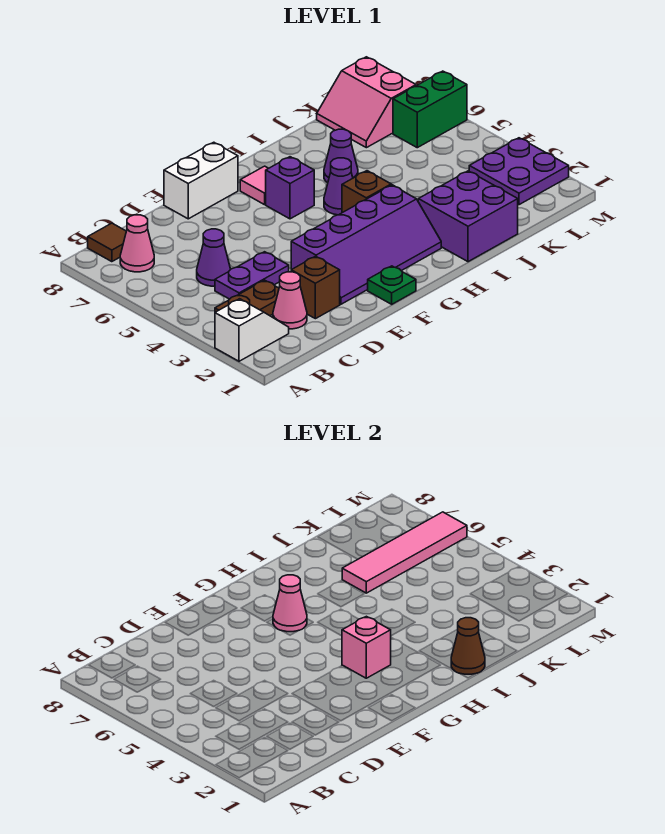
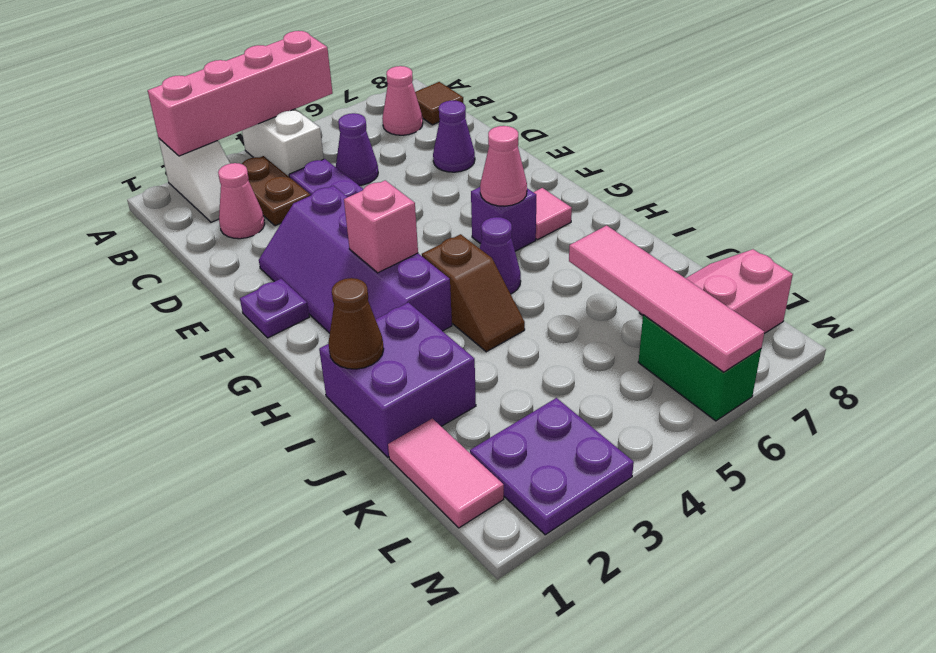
none -> pink brick A2:A5 level 2
brown brick D2 level 1 -> none
white brick E8:F8 level 1 -> white brick A4:B4 level 1
green plate F1 level 1 -> purple plate F1 level 1
purple cone I6 level 1 -> purple cone D7 level 1
none -> pink tile K1:L1 level 1

